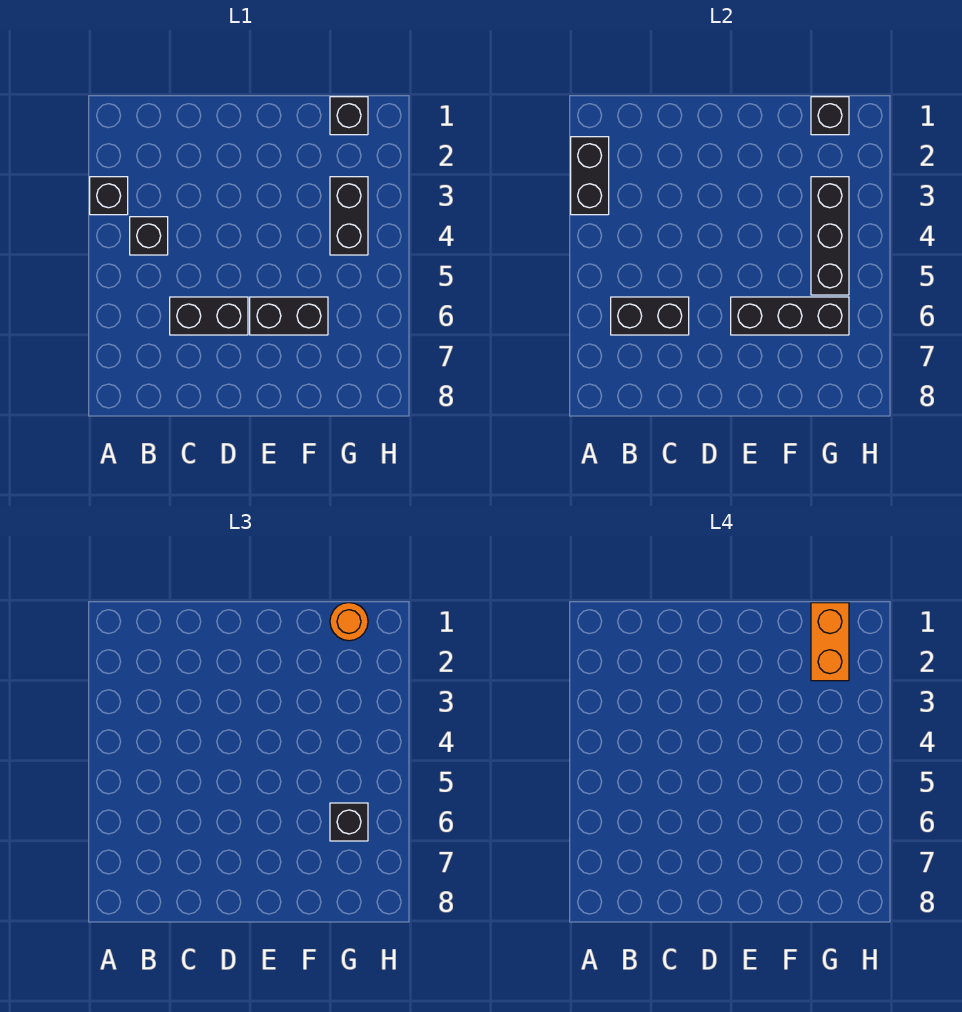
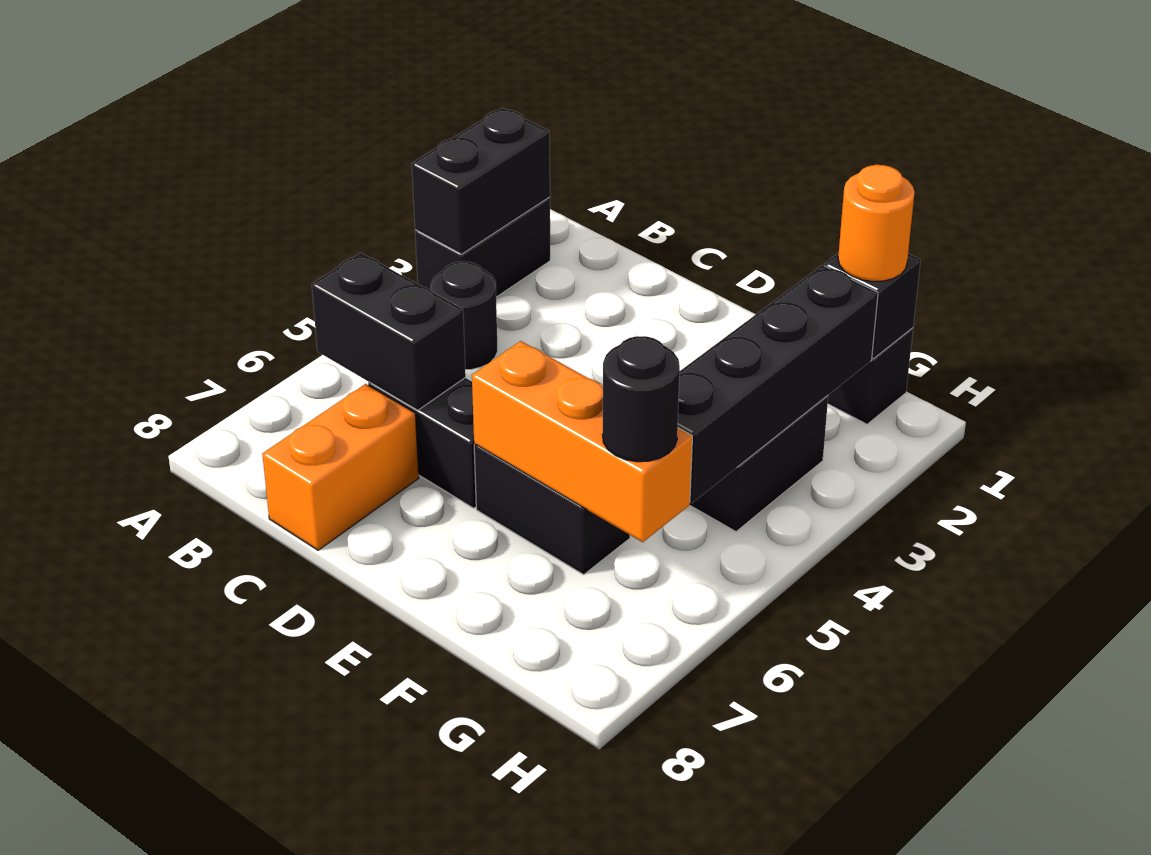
black brick A3 level 1 -> black brick A2:A3 level 1
black brick B4 level 1 -> black round brick B4 level 1
black brick E6:G6 level 2 -> orange brick E6:G6 level 2
orange brick G1:G2 level 4 -> orange brick C7:C8 level 1
black brick G3:G5 level 2 -> black brick G2:G5 level 2
black brick G6 level 3 -> black round brick G6 level 3

